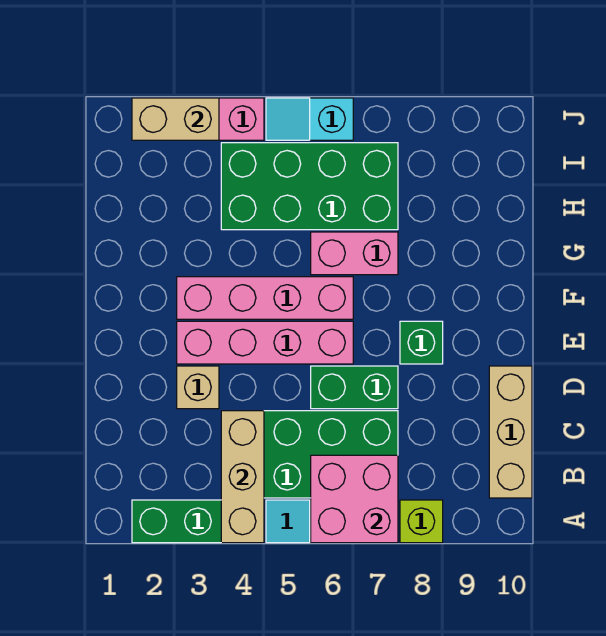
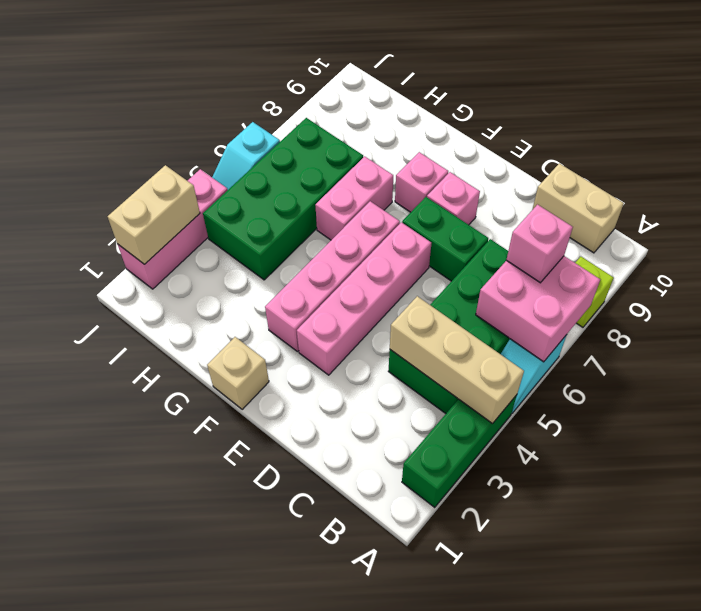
none -> pink brick B7 level 3
tan brick B10:D10 level 1 -> tan brick B10:C10 level 1
tan brick D3 level 1 -> tan brick F1 level 1
green brick D6:D7 level 1 -> green brick D7:E7 level 1
green brick E8 level 1 -> pink brick E8 level 1
none -> pink brick F8 level 1

